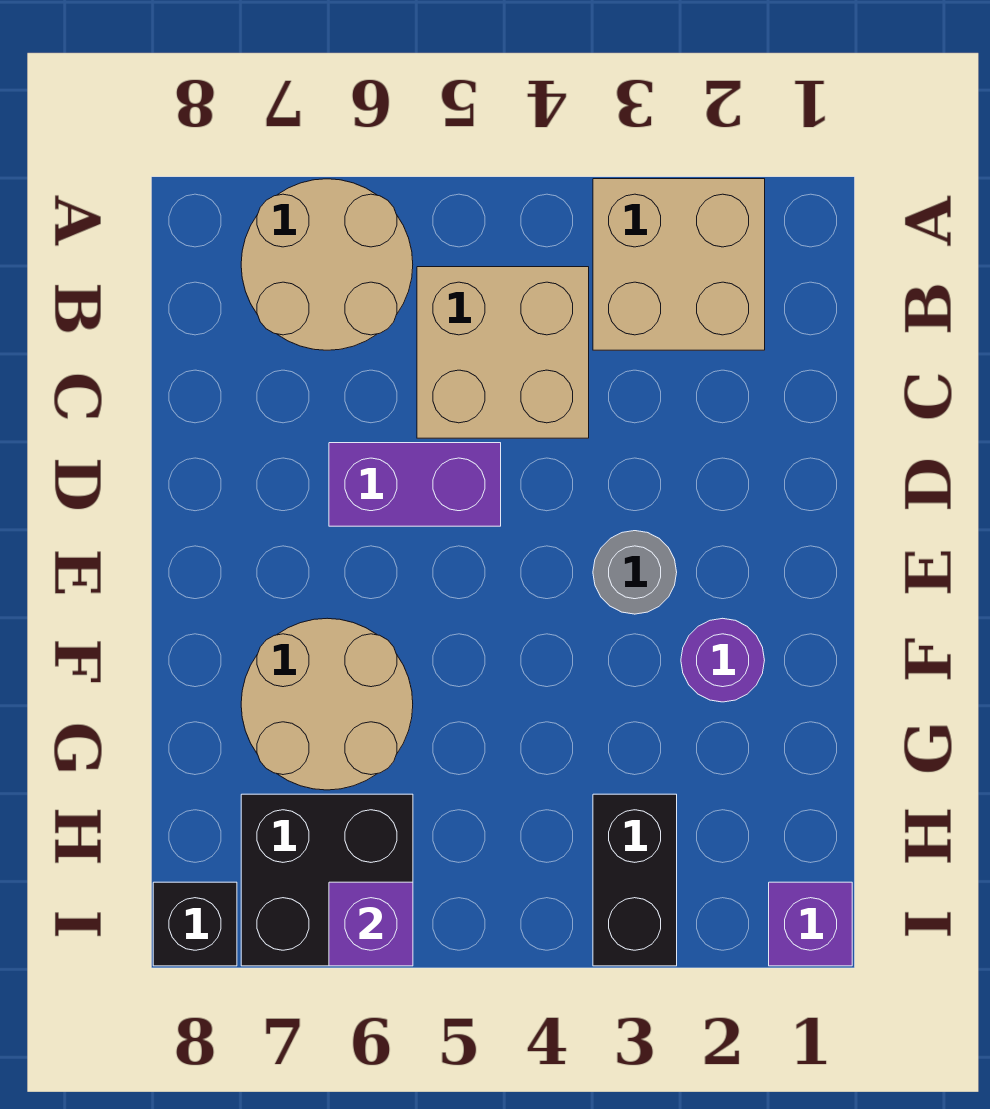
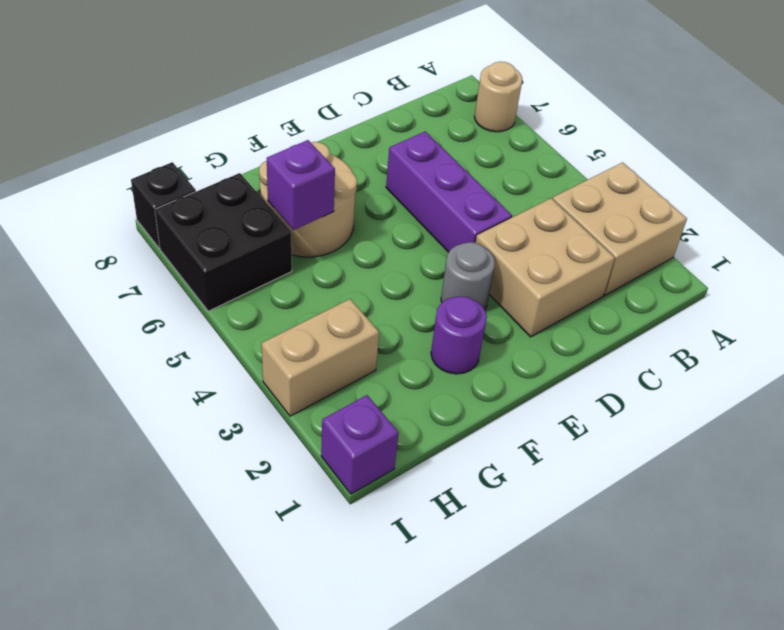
tan round brick A6:B7 level 1 -> tan round brick A7 level 1
tan brick B4:C5 level 1 -> tan brick C2:D3 level 1
purple brick D5:D6 level 1 -> purple brick D4:D6 level 1
black brick H3:I3 level 1 -> tan brick H3:I3 level 1
purple brick I6 level 2 -> purple brick G6 level 2

